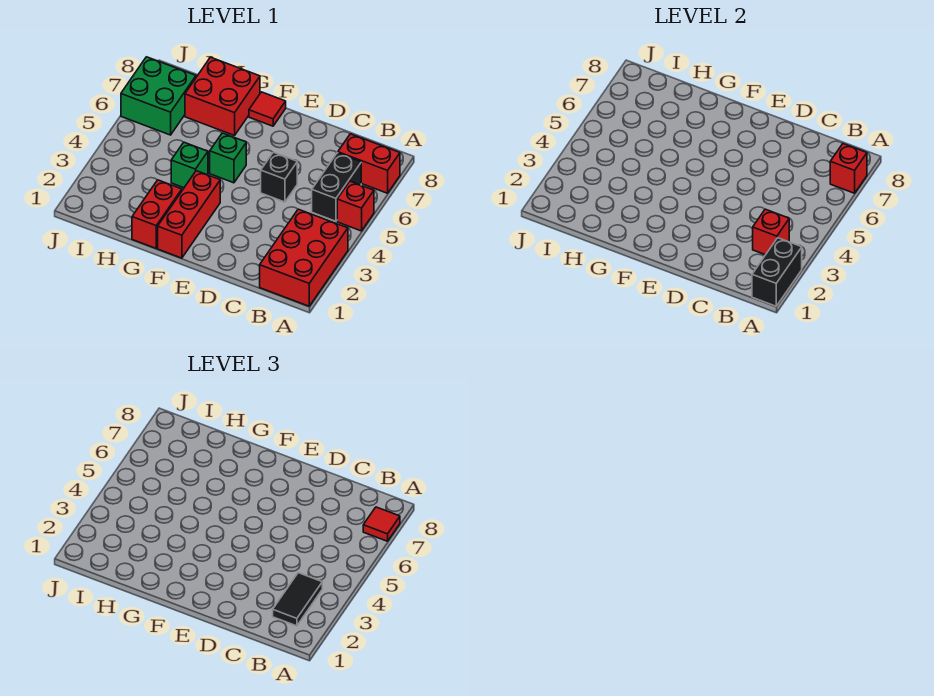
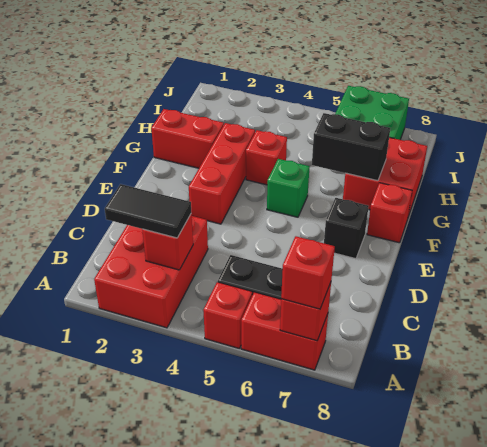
red brick A1:B3 level 1 -> red brick A2:C3 level 1
black brick A1:A2 level 2 -> black brick G6:G7 level 2
red brick A7:B7 level 1 -> red brick A6:A7 level 1
red tile A7 level 3 -> red brick A7 level 3
black brick D5 level 1 -> black brick E7 level 1
red brick F1:F3 level 1 -> red brick E3:G3 level 1
red tile F8 level 1 -> red brick F8 level 1
green brick G4 level 1 -> red brick G4 level 1

